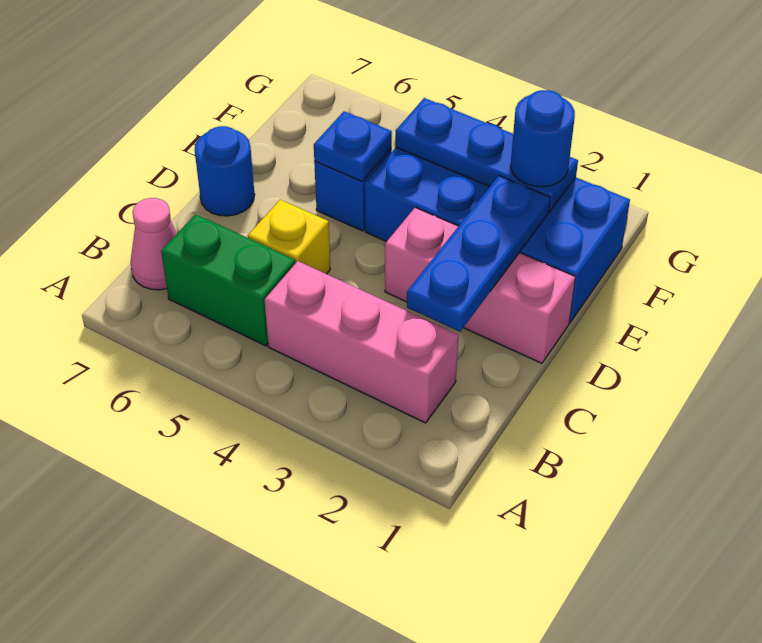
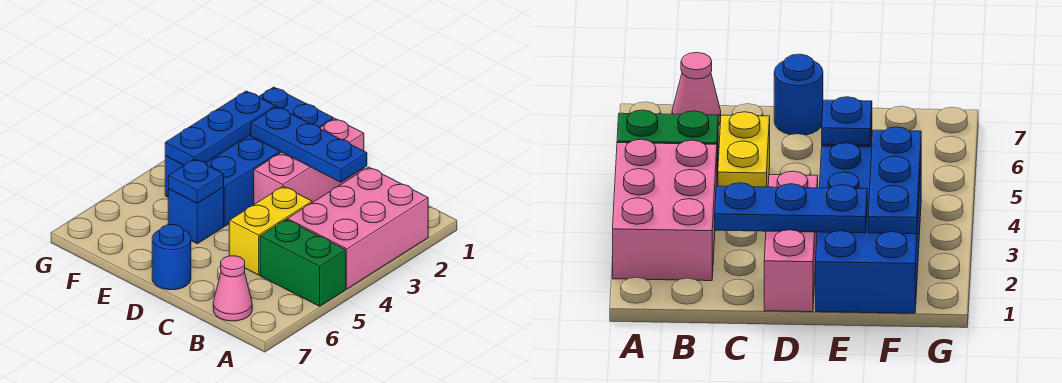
pink brick B2:B4 level 1 -> pink brick A2:B4 level 1
green brick B5:B6 level 1 -> green brick A5:B5 level 1
yellow brick C5 level 1 -> yellow brick C4:C5 level 1
blue round brick F2 level 3 -> none

